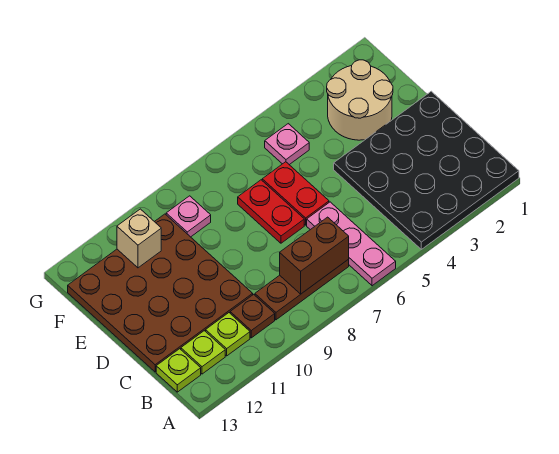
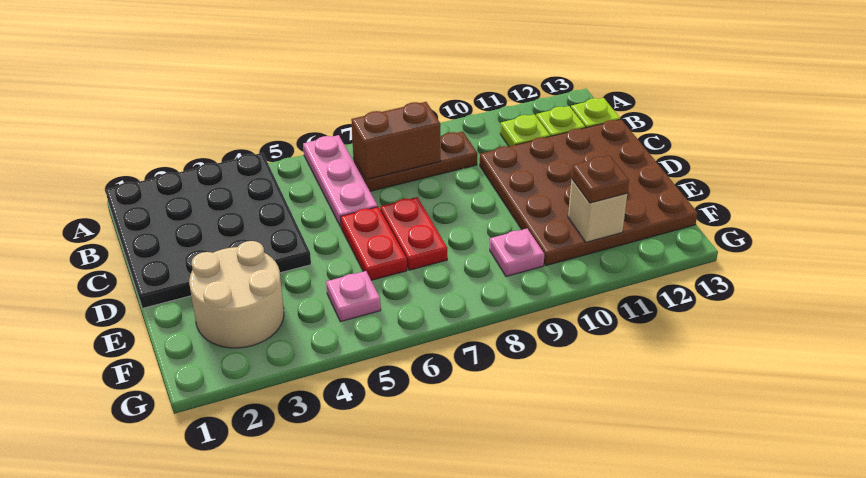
brown plate B10 level 1 -> brown plate F11 level 3

